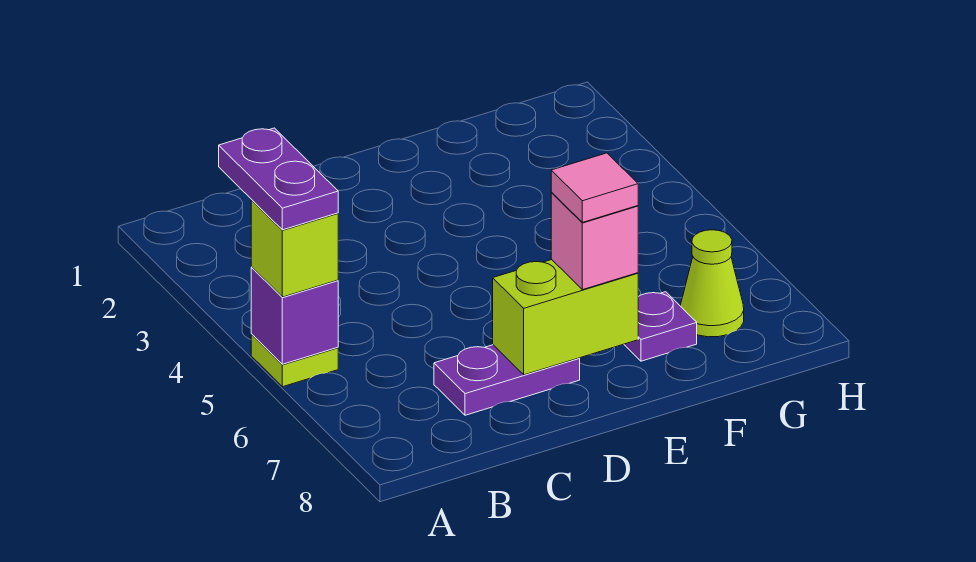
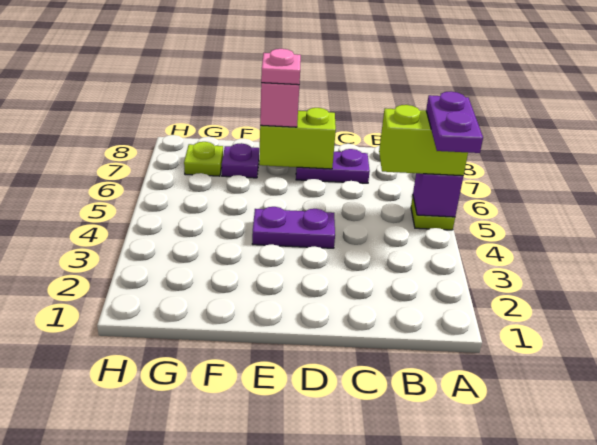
lime brick A5 level 3 -> lime brick A5:B5 level 3
none -> purple plate D4:E4 level 1
pink tile E7 level 4 -> pink plate E7 level 4
lime cone G7 level 1 -> lime plate G7 level 1

